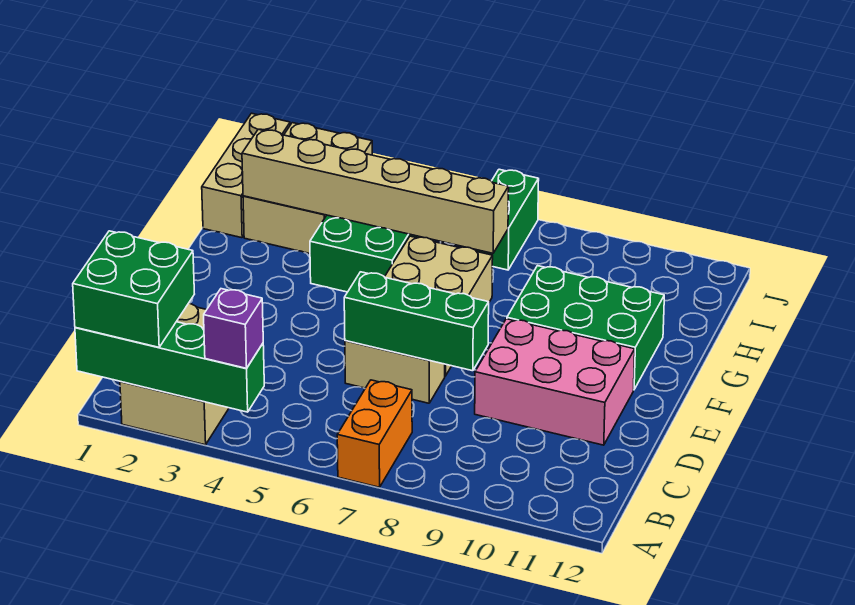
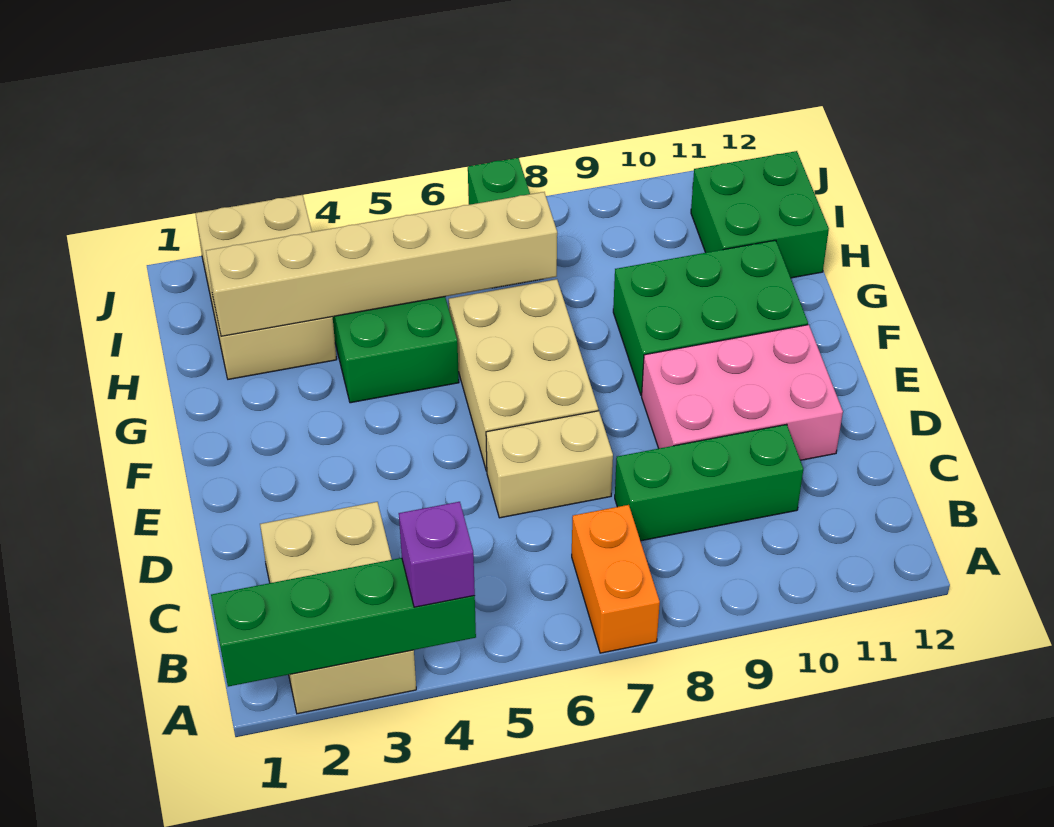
green brick A1:B2 level 3 -> green brick H11:I12 level 1
green brick D6:D8 level 2 -> green brick C8:C10 level 1
tan brick H1:J1 level 1 -> none

